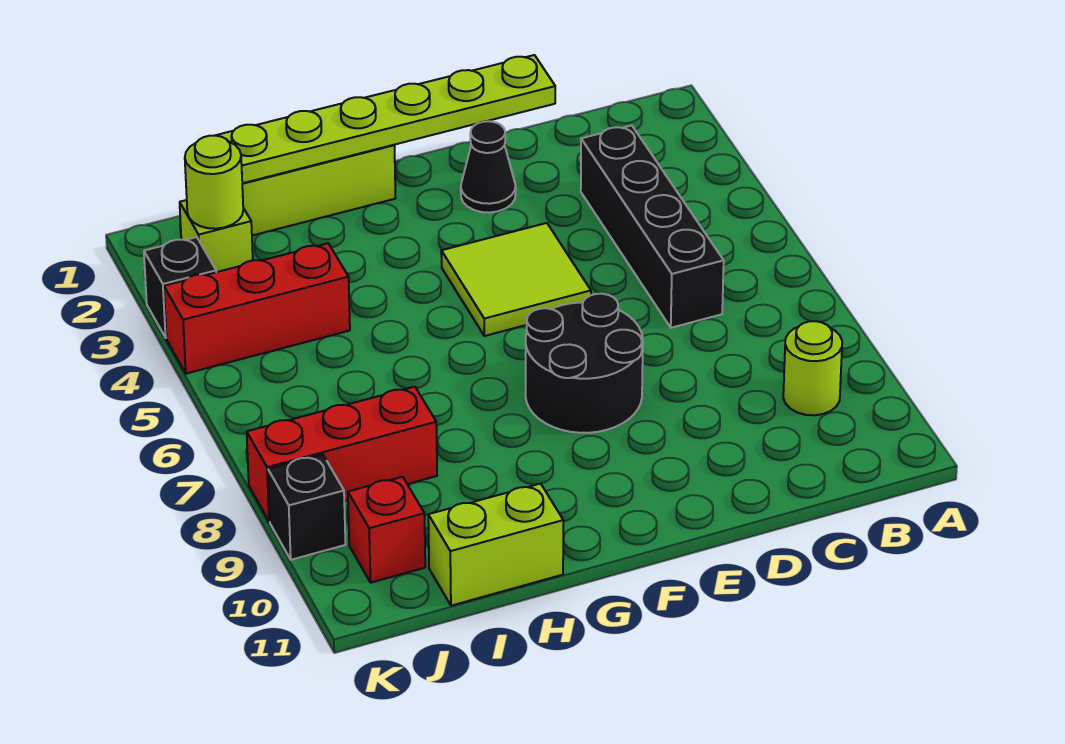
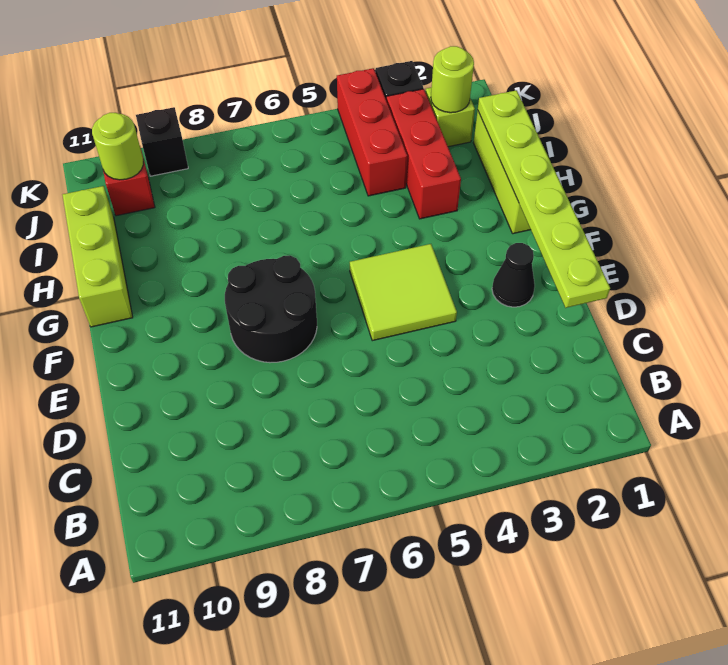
lime round brick B9 level 1 -> lime round brick J10 level 2
black brick C3:C6 level 1 -> none
lime brick H11:I11 level 1 -> lime brick G11:I11 level 1
red brick I8:K8 level 1 -> red brick H3:J3 level 1

